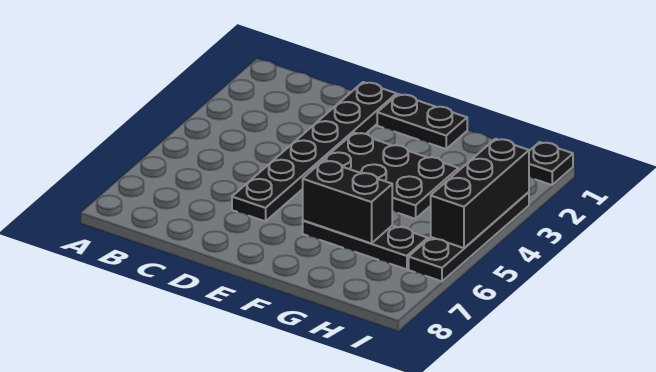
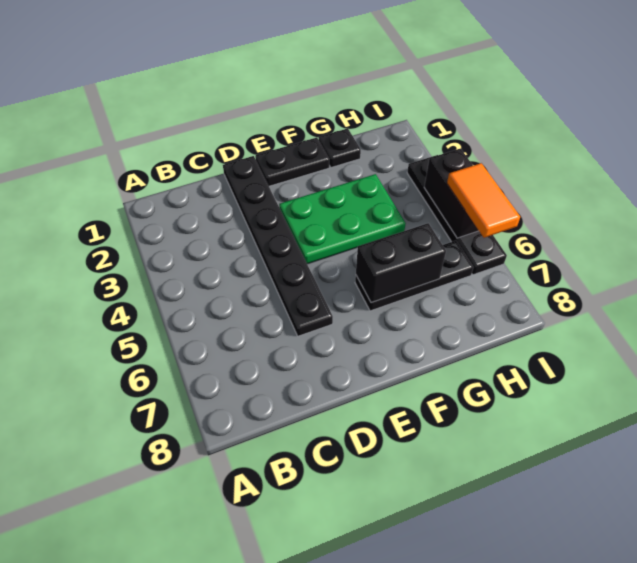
black plate E3:G4 level 1 -> green plate E3:G4 level 1
black plate I1 level 1 -> black plate G1 level 1
black brick I3:I5 level 2 -> black brick I4:I5 level 2
none -> orange tile I5:I6 level 3

